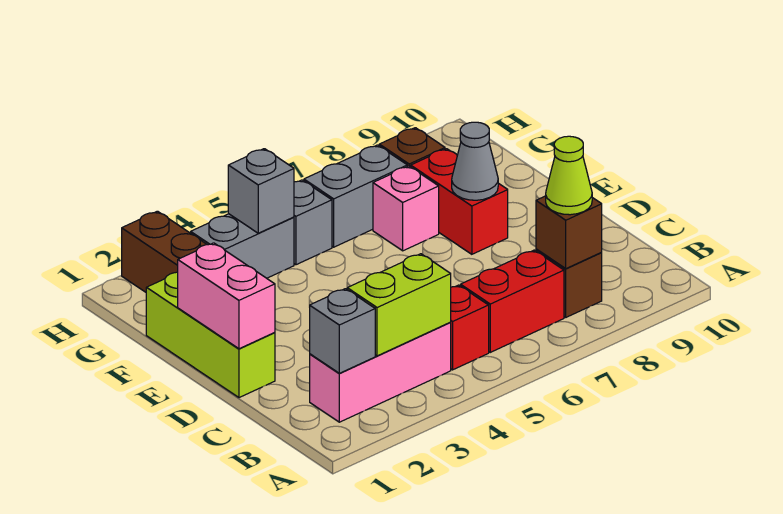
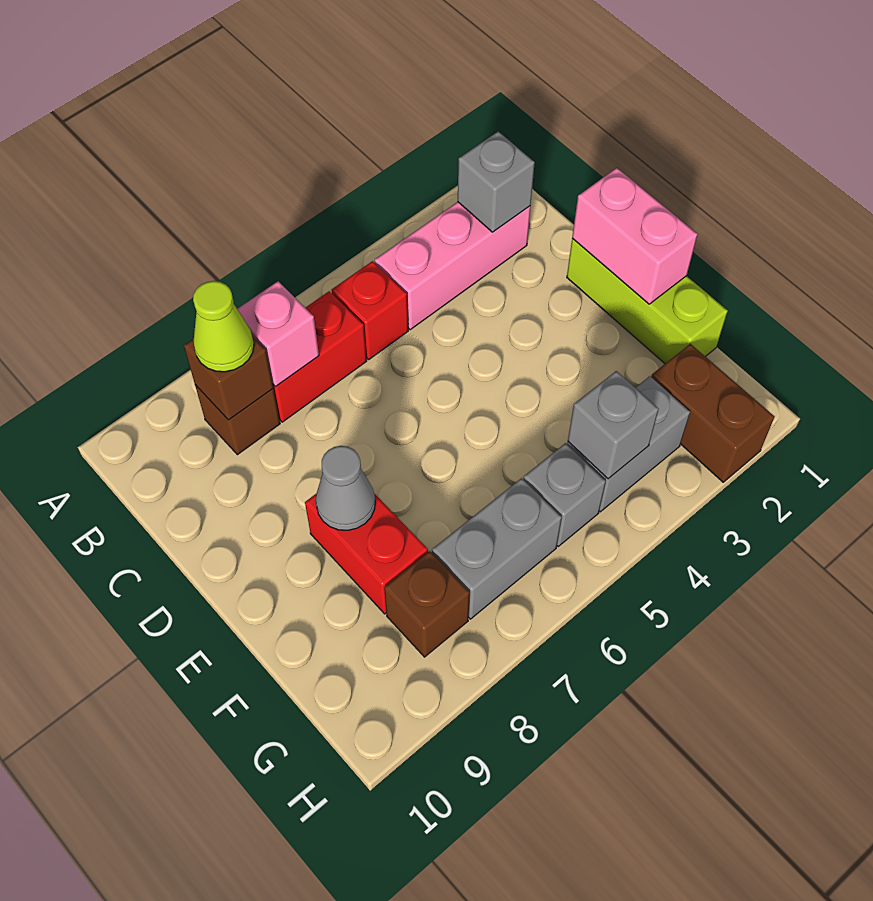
lime brick B3:B4 level 2 -> none
pink brick F7 level 1 -> pink brick B7 level 2

